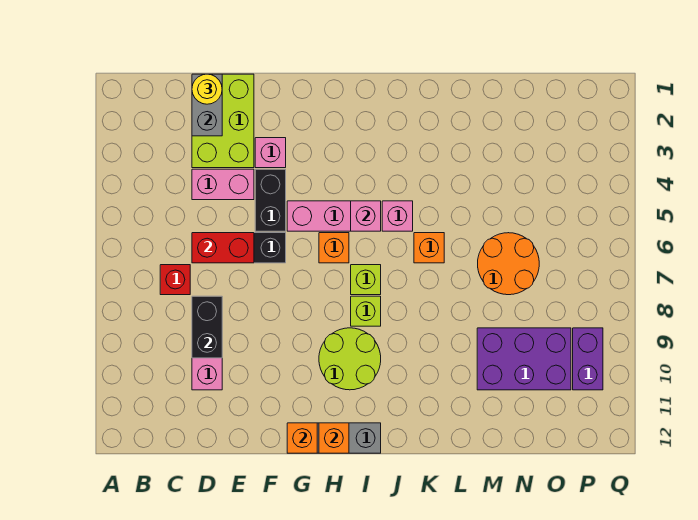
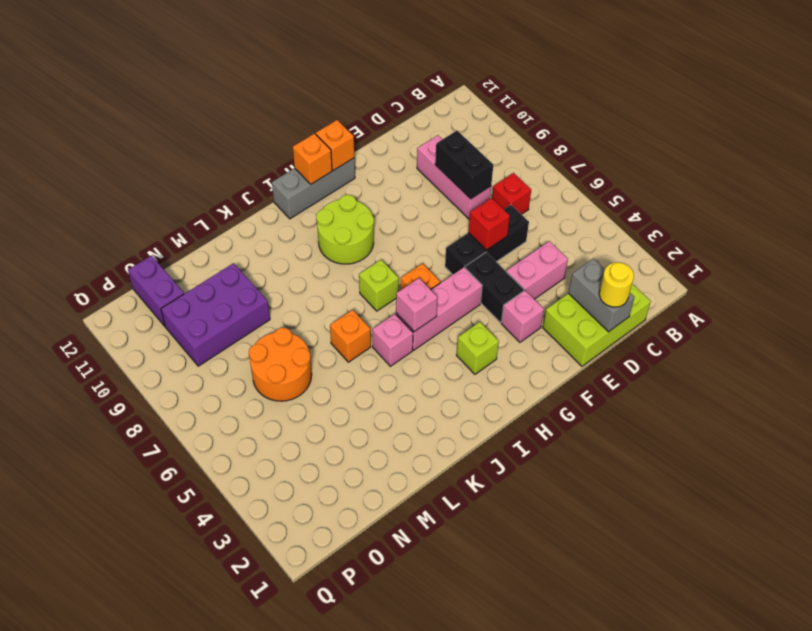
lime brick D1:E3 level 1 -> lime brick C1:E2 level 1
red brick D6:E6 level 2 -> red brick E6 level 2
lime brick I8 level 1 -> lime brick H3 level 1
purple brick P9:P10 level 1 -> purple brick O11:O12 level 1

